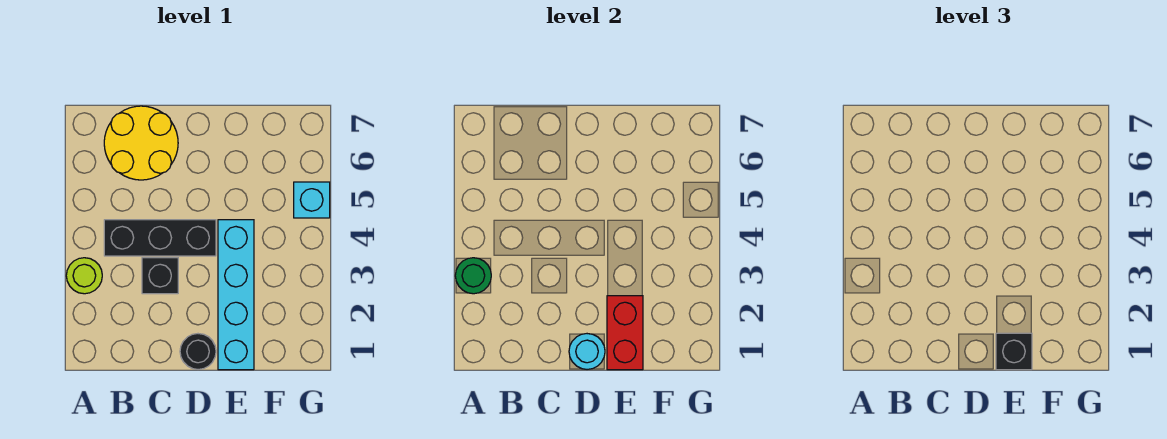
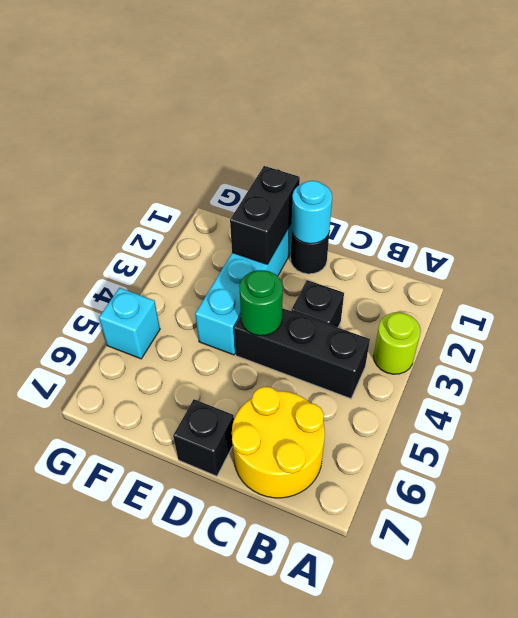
green round brick A3 level 2 -> green round brick D4 level 2
red brick E1:E2 level 2 -> black brick E1:E2 level 2
black brick E1 level 3 -> black brick D7 level 1

